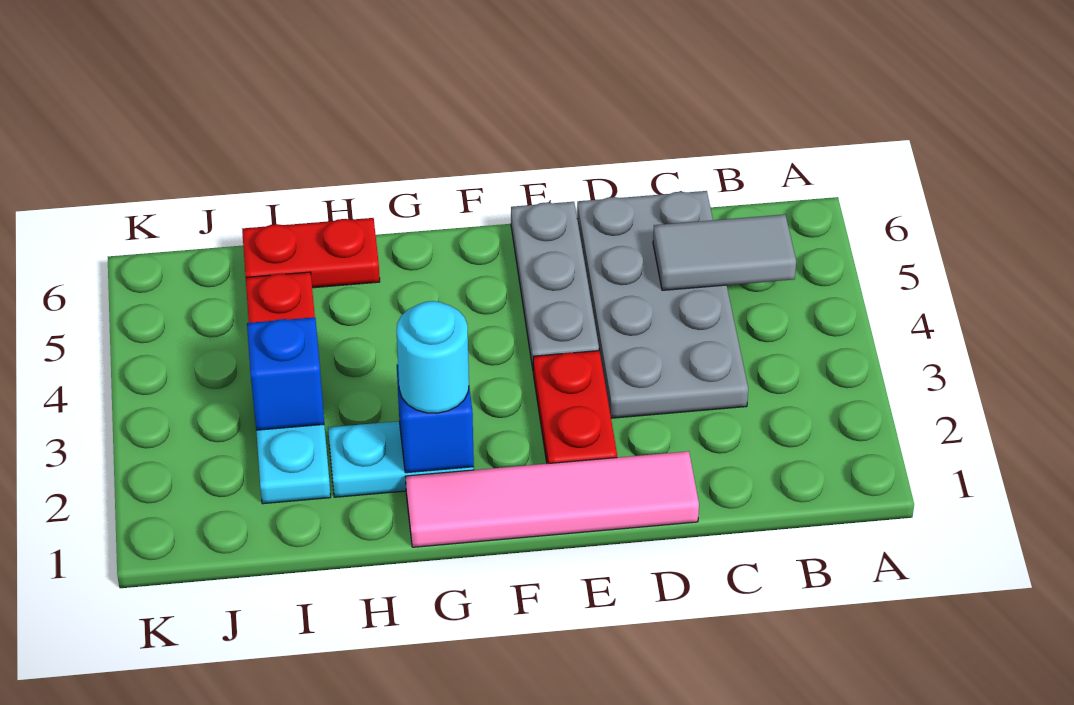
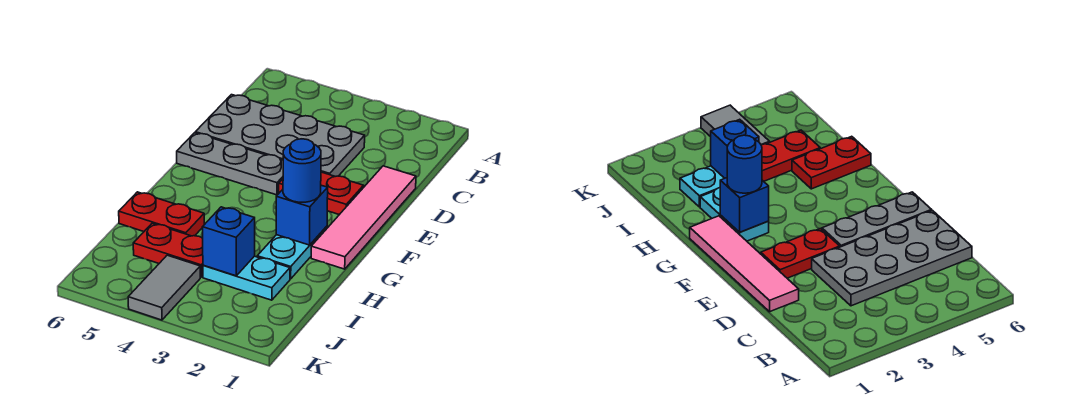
grey tile B5:C5 level 2 -> grey tile J4:K4 level 1
cyan round brick G2 level 3 -> blue round brick G2 level 3
red plate H6:I6 level 1 -> red plate H5:H6 level 1

